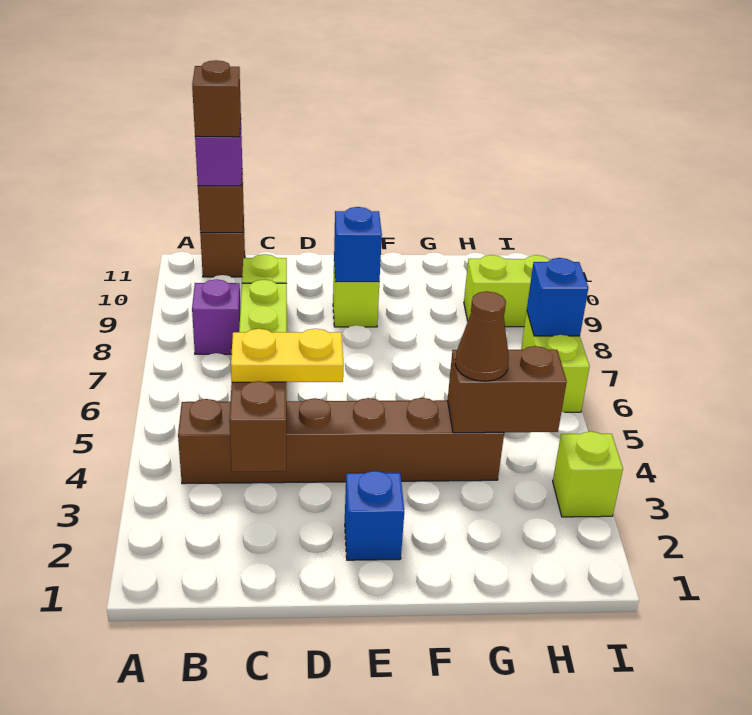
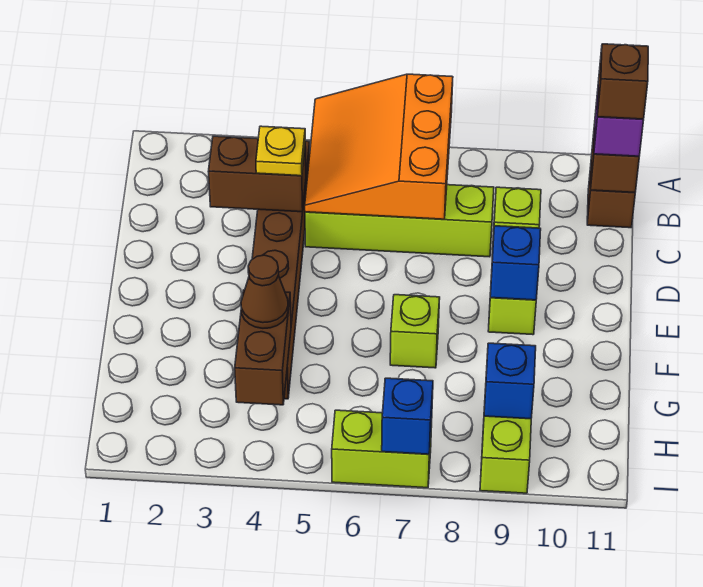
none -> orange slope A5:C7 level 2 top 7
purple brick B8 level 1 -> none
yellow plate C4:D4 level 3 -> yellow plate C4 level 3
blue brick E2 level 1 -> blue brick H9 level 2
lime brick I3 level 1 -> lime brick F7 level 1

